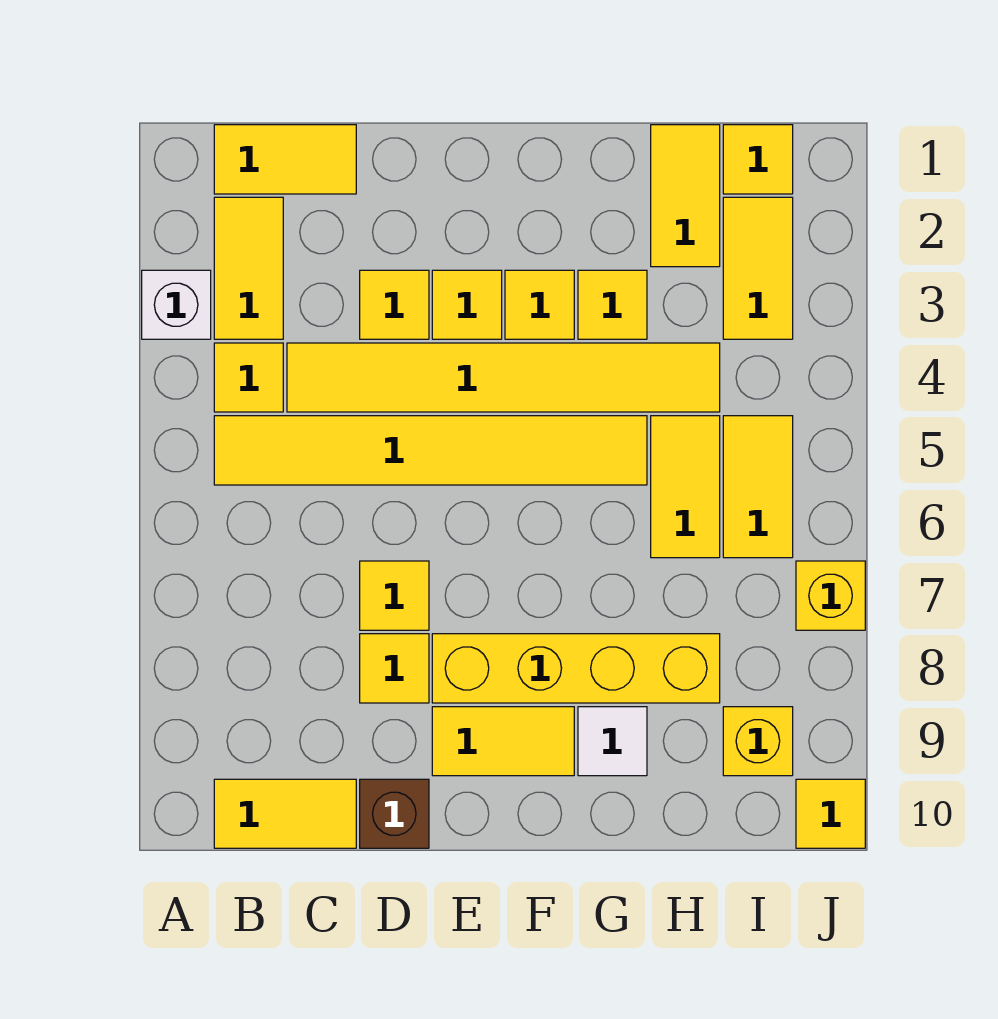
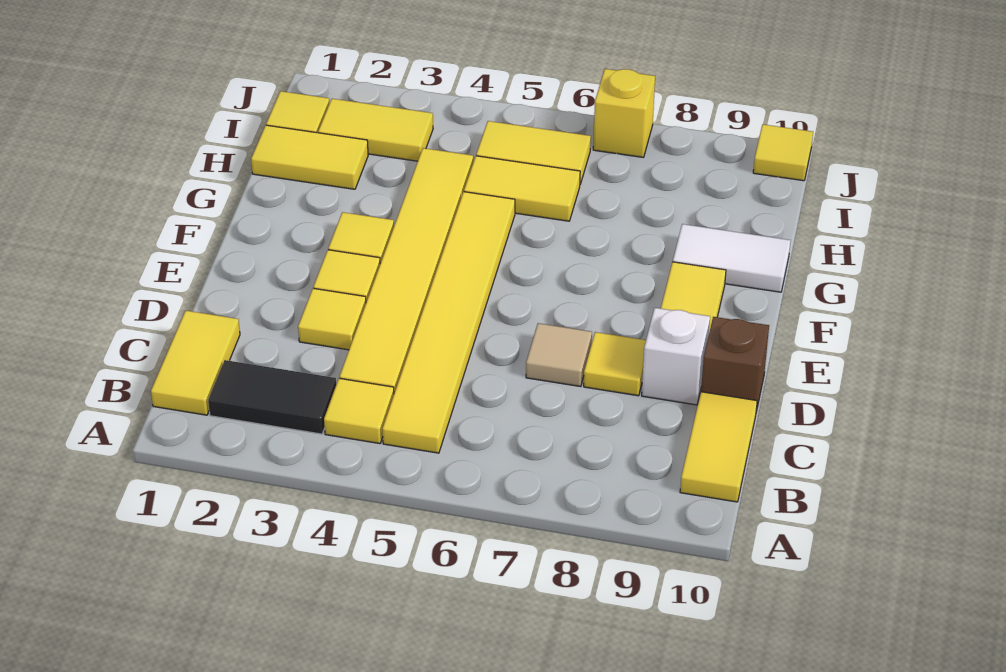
white brick A3 level 1 -> white brick D9 level 1
yellow tile B2:B3 level 1 -> black tile B2:B3 level 1
yellow tile D7 level 1 -> tan tile D7 level 1
yellow brick E8:H8 level 1 -> none
yellow tile G3 level 1 -> none
white tile G9 level 1 -> white tile G9:G10 level 1
yellow brick I9 level 1 -> none

